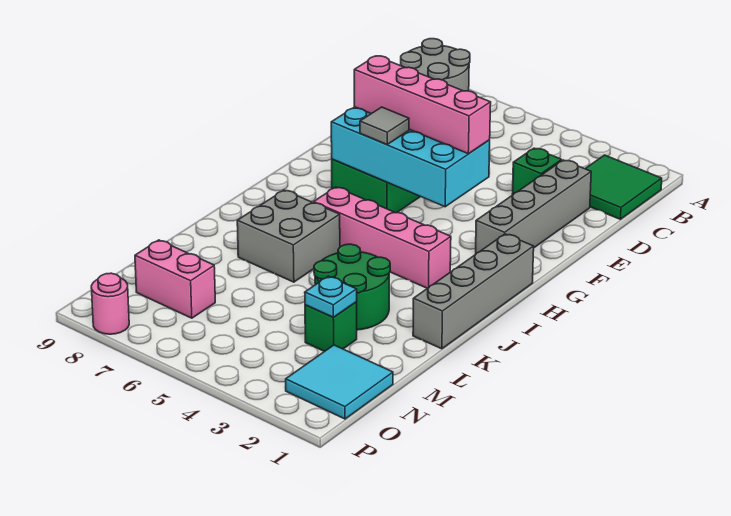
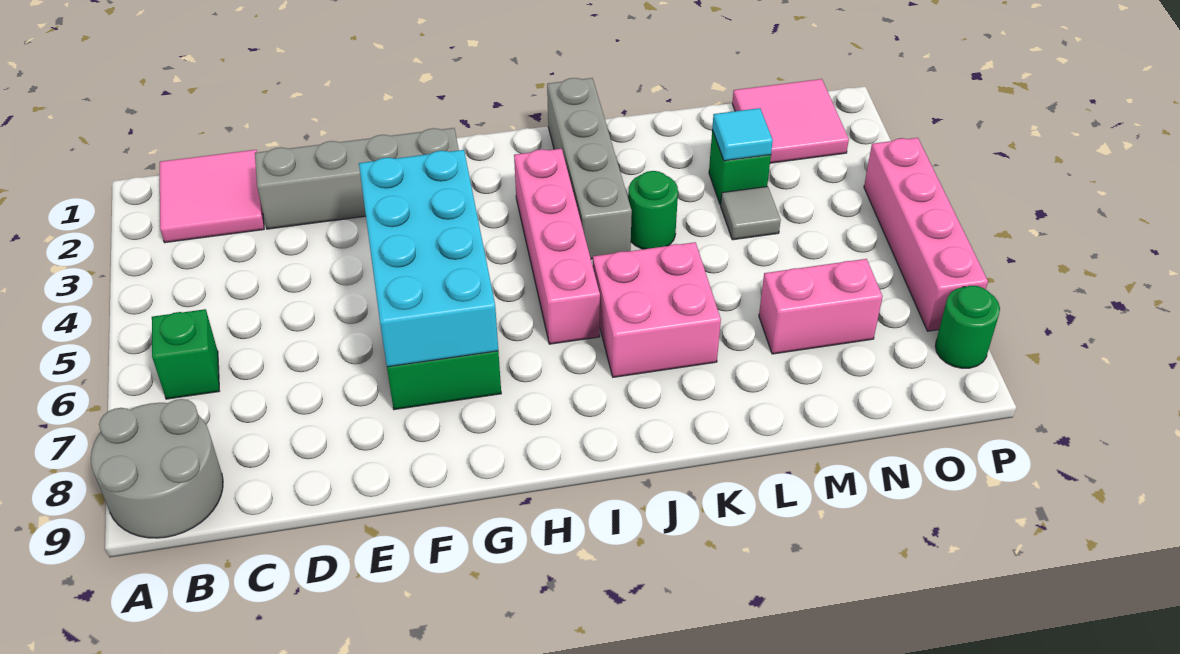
green tile B1:C2 level 1 -> pink tile B1:C2 level 1
green brick D3 level 1 -> green brick B6 level 1
pink brick F4:F7 level 3 -> pink brick P4:P7 level 1
grey tile G6 level 3 -> grey tile M4 level 1
grey brick H1:K1 level 1 -> grey brick J1:J4 level 1
grey brick J6:K7 level 1 -> pink brick J6:K7 level 1
green round brick K3:L4 level 1 -> green round brick K4 level 1
cyan plate M3 level 2 -> cyan tile M3 level 2
cyan tile N1:O2 level 1 -> pink tile N1:O2 level 1
pink brick N7:N8 level 1 -> pink brick M7:N7 level 1
pink round brick P8 level 1 -> green round brick P8 level 1

